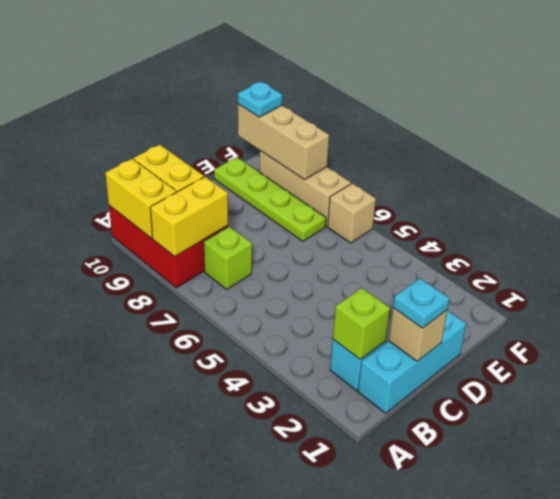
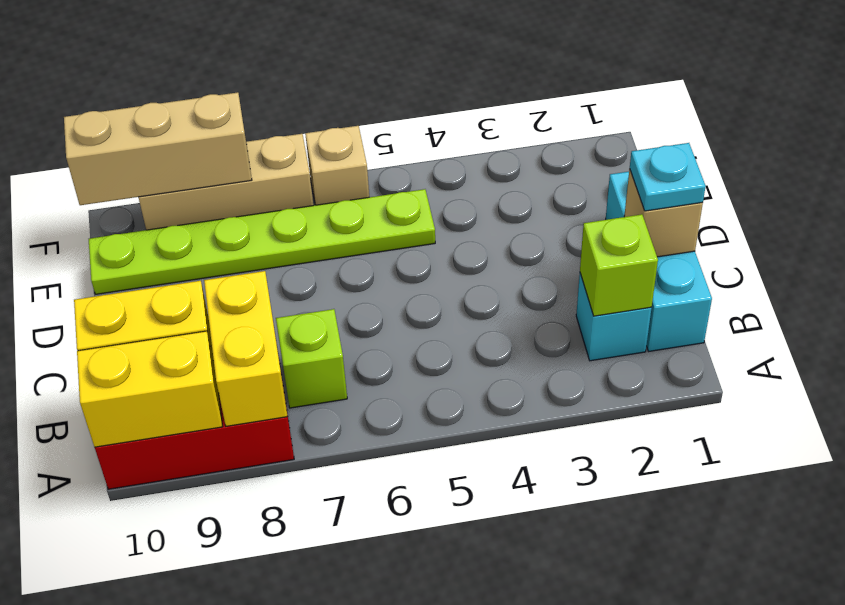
lime plate E7:E10 level 1 -> lime plate E5:E10 level 1
cyan plate F10 level 3 -> none

